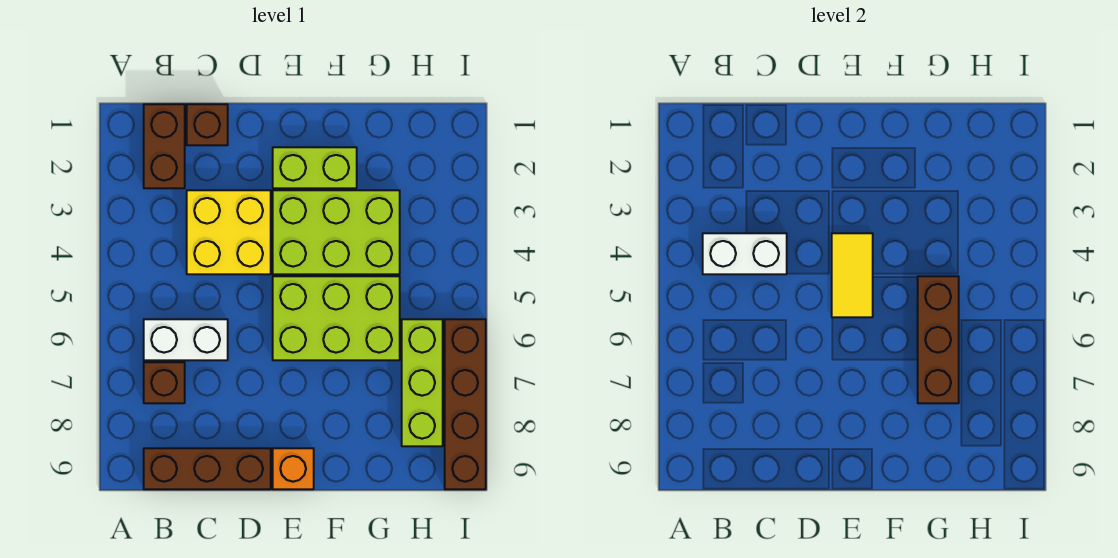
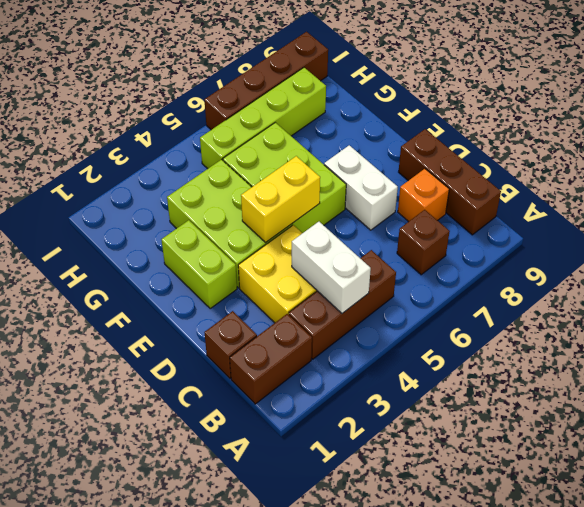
white brick B6:C6 level 1 -> white brick D7:E7 level 1
yellow tile E4:E5 level 2 -> yellow brick E4:E5 level 2
orange brick E9 level 1 -> orange brick C8 level 1
brown brick G5:G7 level 2 -> brown brick B3:B5 level 1
lime brick H6:H8 level 1 -> lime brick H5:H8 level 1

